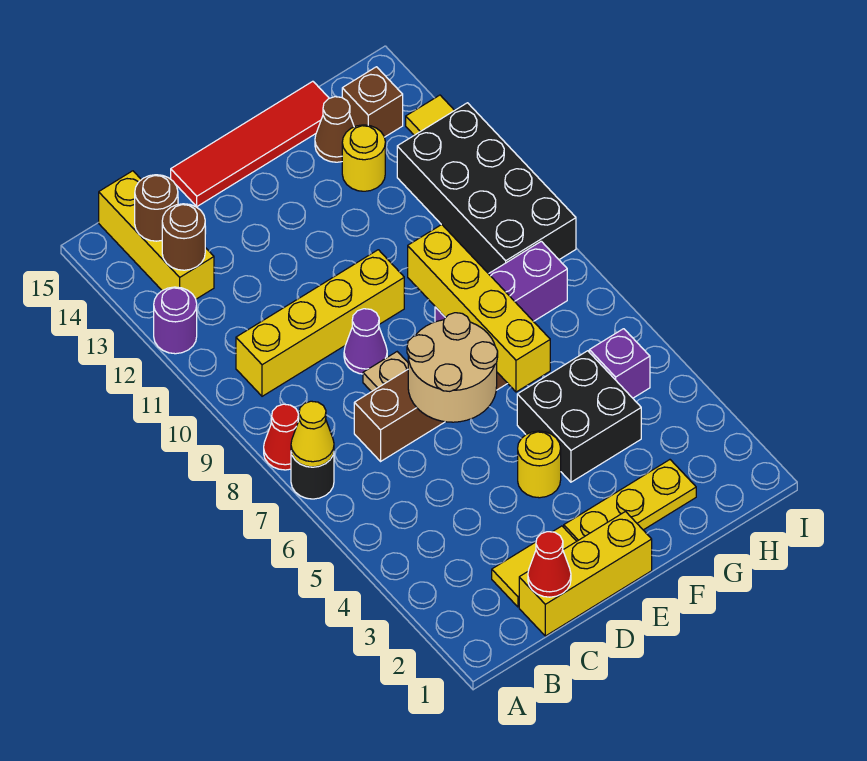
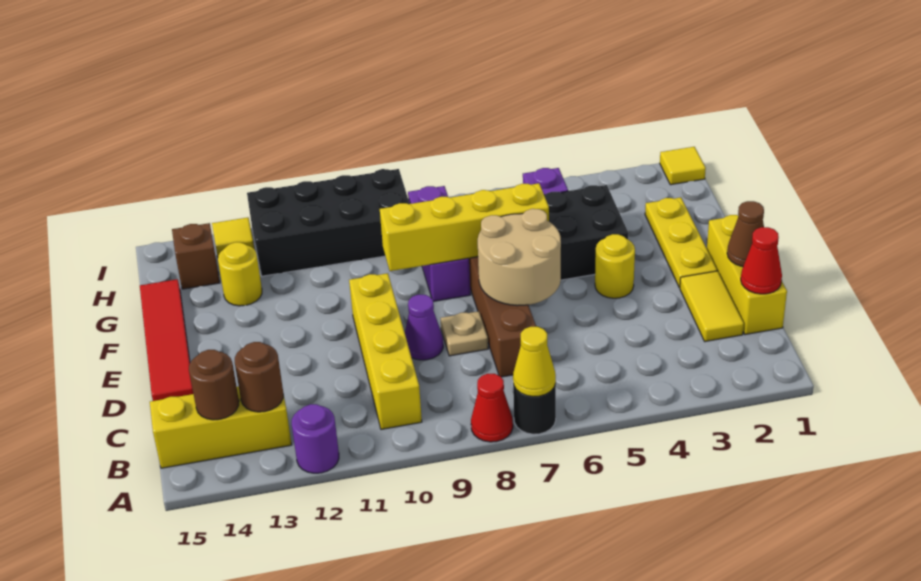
brown cone G14 level 1 -> brown cone D1 level 2
none -> yellow tile I1 level 1

